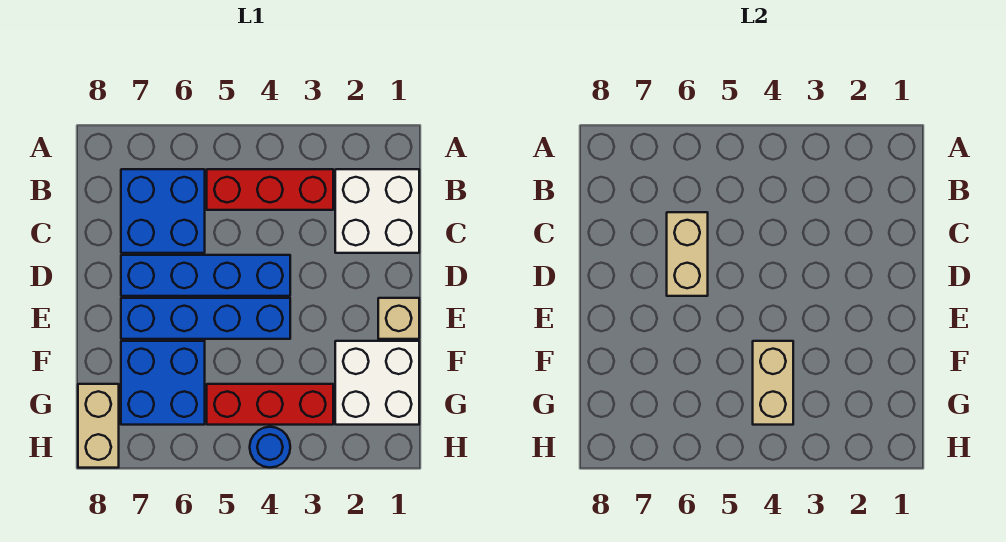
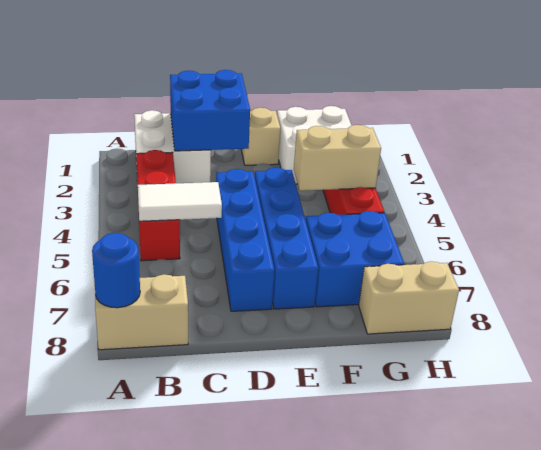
none -> white tile B5:C5 level 2
blue brick B6:C7 level 1 -> blue brick C1:D2 level 2
tan brick C6:D6 level 2 -> tan brick A8:B8 level 1
blue round brick H4 level 1 -> blue round brick A8 level 2

